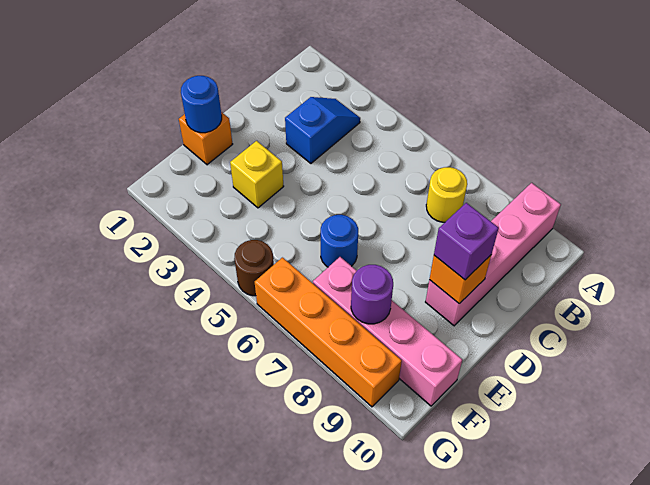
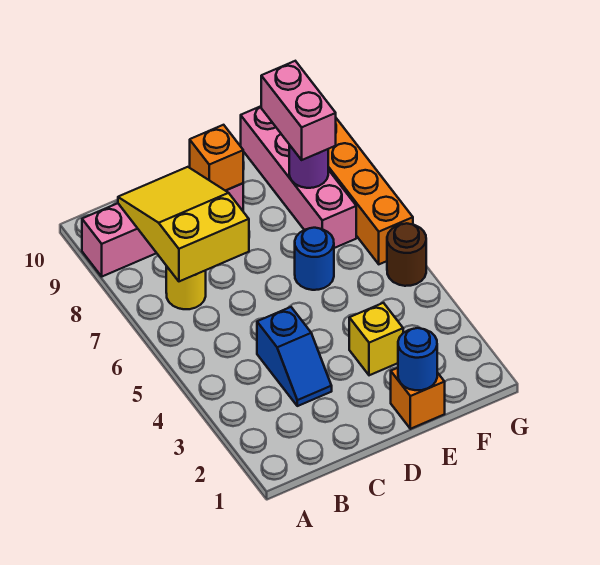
blue slope B3:C3 level 1 top C -> blue slope C3:C4 level 1 top 4
none -> yellow slope B7:C9 level 2 top 7
purple brick D9 level 3 -> none
none -> pink brick F8:F9 level 3

